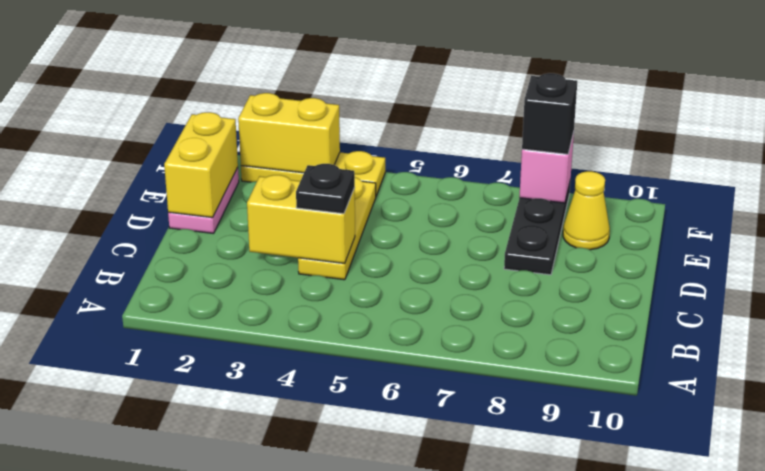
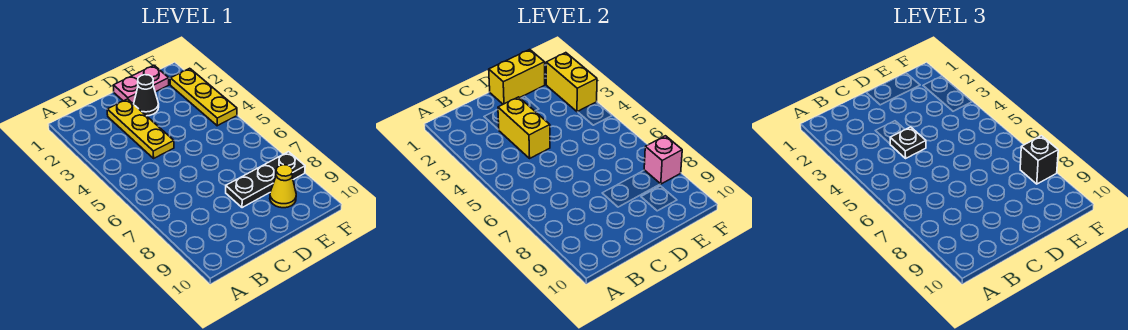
yellow plate C4:E4 level 1 -> yellow plate C2:C4 level 1
none -> black cone D2 level 1

